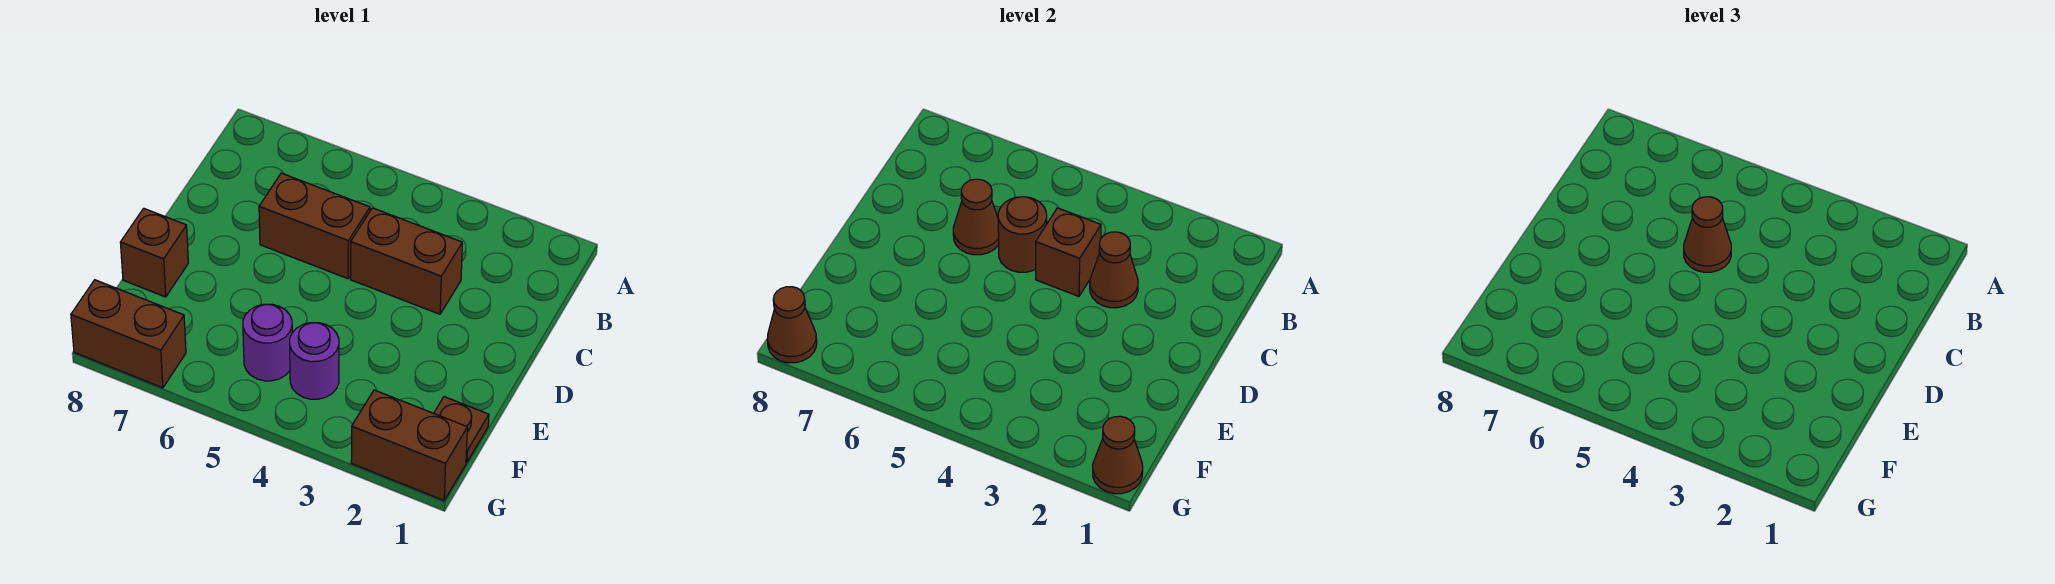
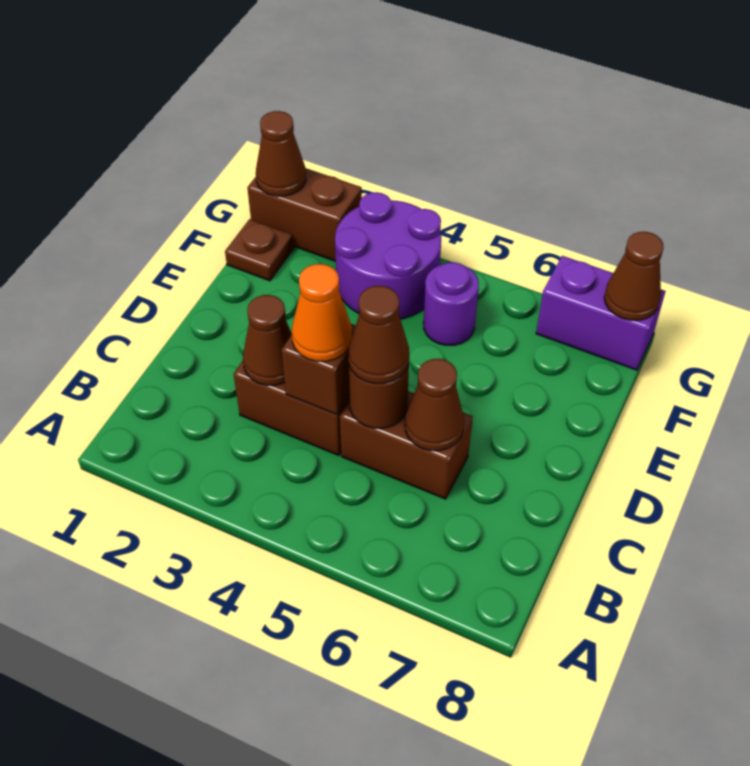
none -> orange cone C4 level 3
brown brick E8 level 1 -> none
purple round brick F4 level 1 -> purple round brick F3:G4 level 1
brown brick G7:G8 level 1 -> purple brick G7:G8 level 1

